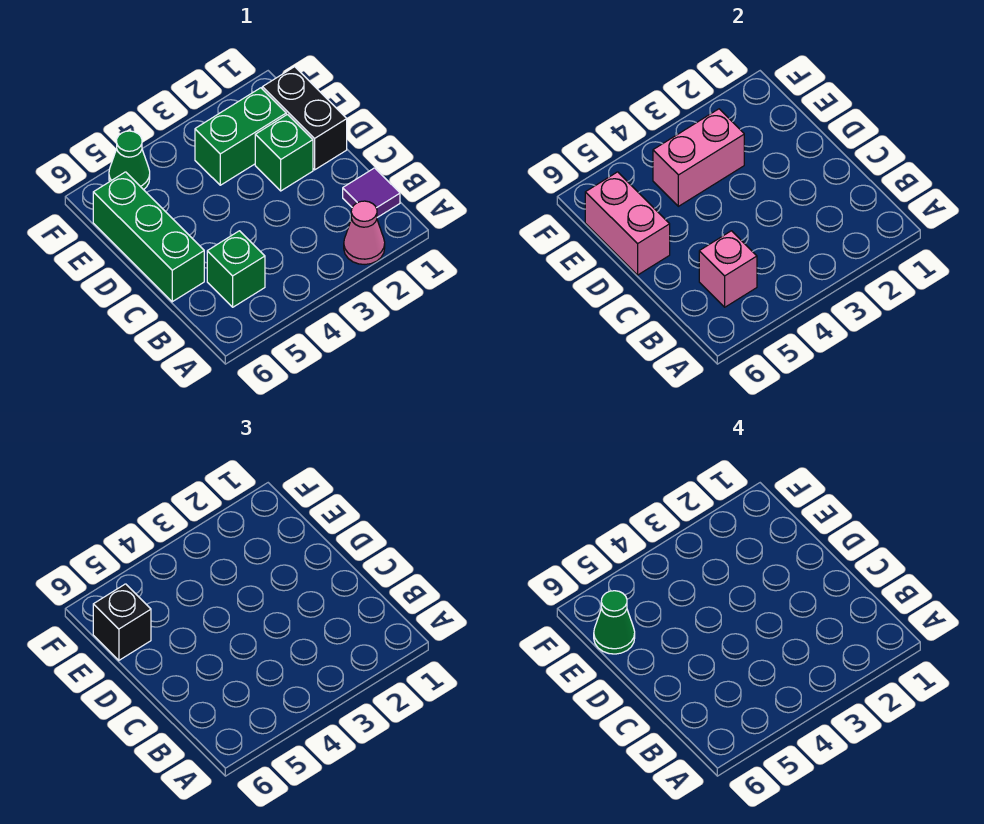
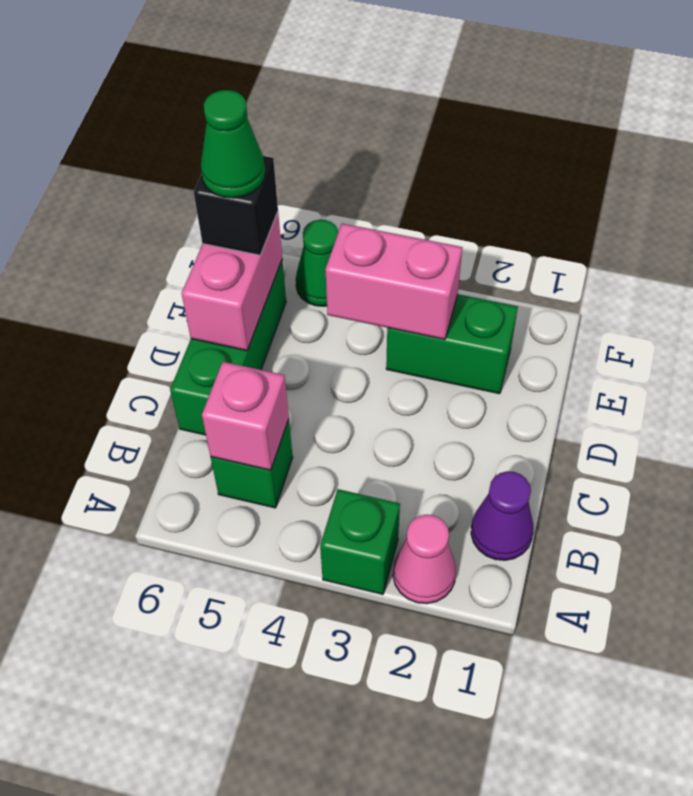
purple tile B1 level 1 -> purple cone B1 level 1
black brick D1:E1 level 1 -> none
green brick D2 level 1 -> green brick A3 level 1

